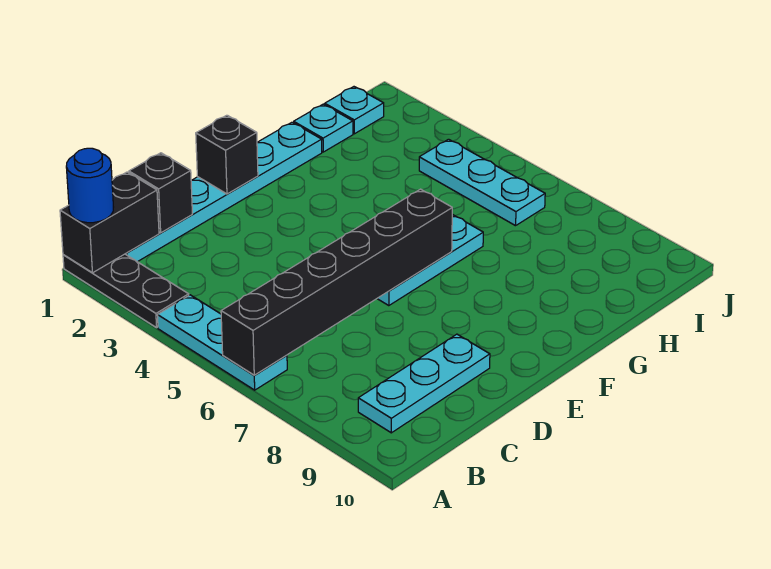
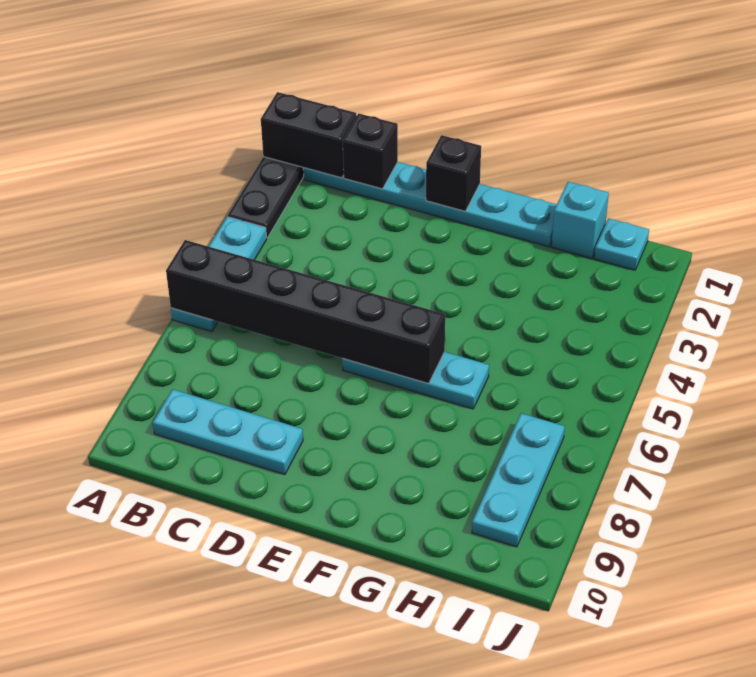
blue round brick A1 level 3 -> none
cyan plate H1 level 1 -> cyan brick H1 level 1
cyan plate I4:I6 level 1 -> cyan plate I7:I9 level 1

